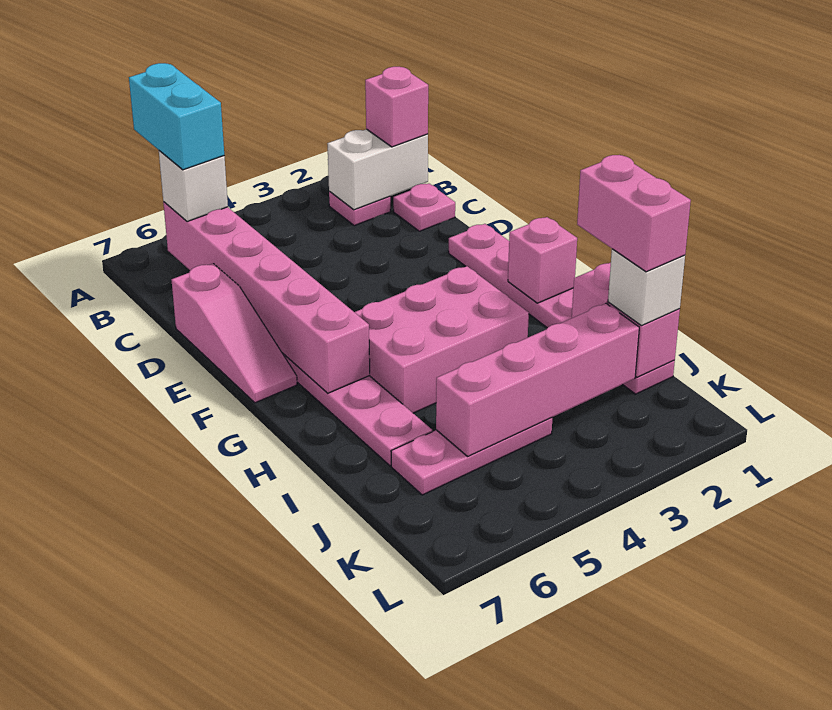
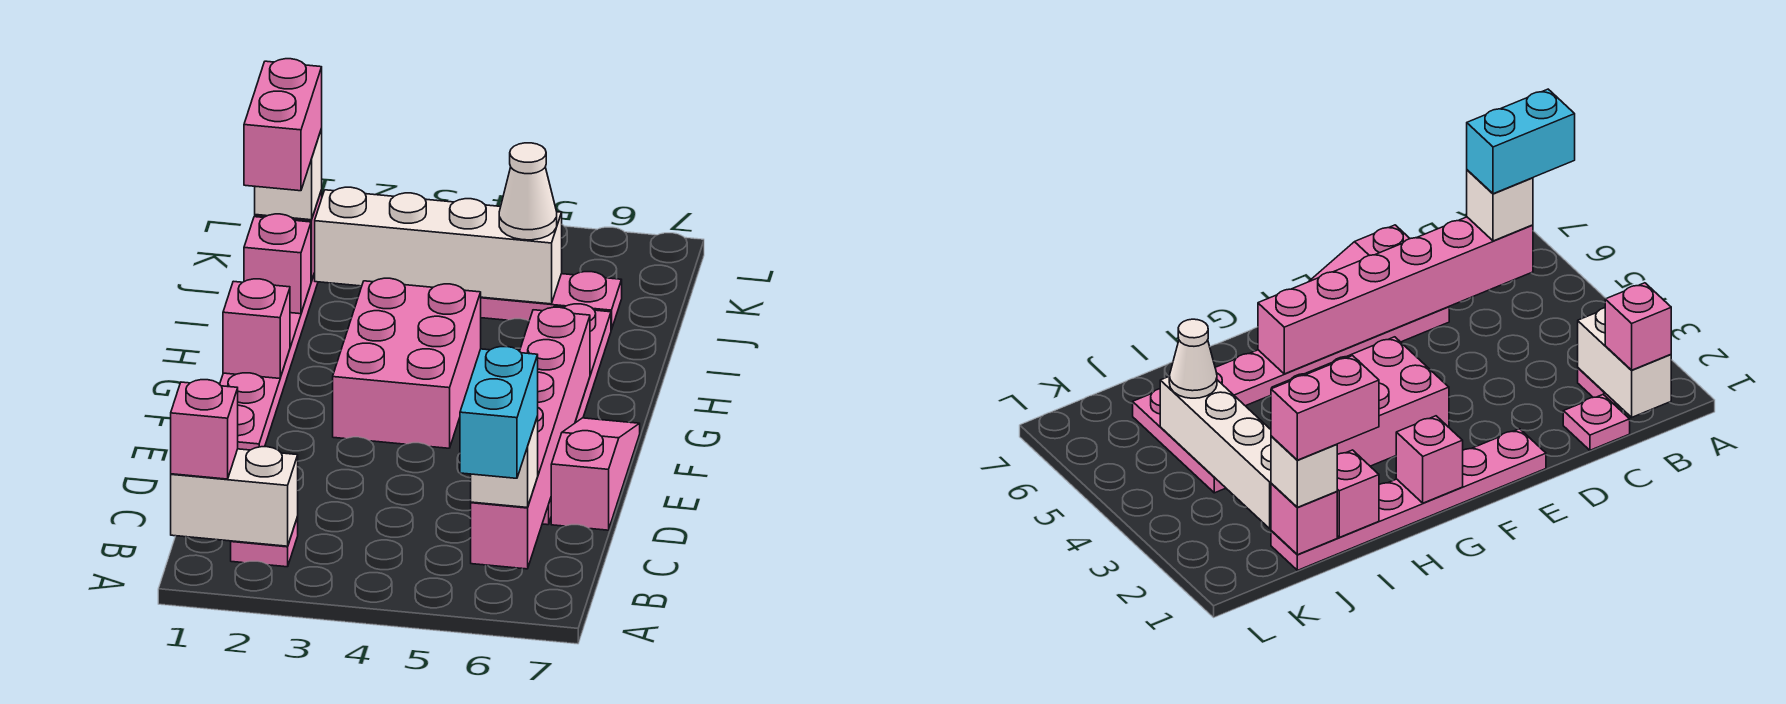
pink brick G3:H5 level 1 -> pink brick F3:H4 level 1
pink brick J2:J5 level 2 -> white brick J2:J5 level 2
none -> white cone J5 level 3

